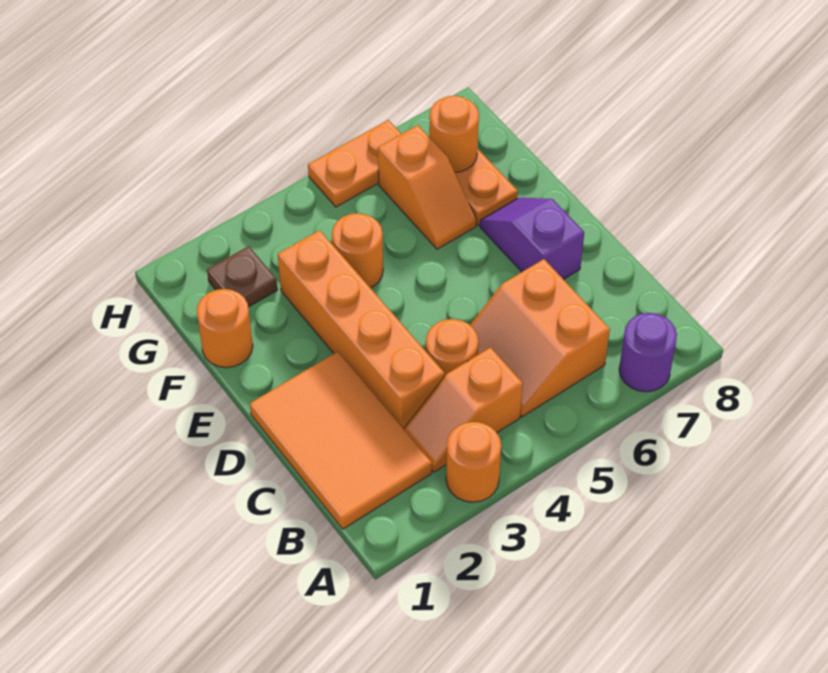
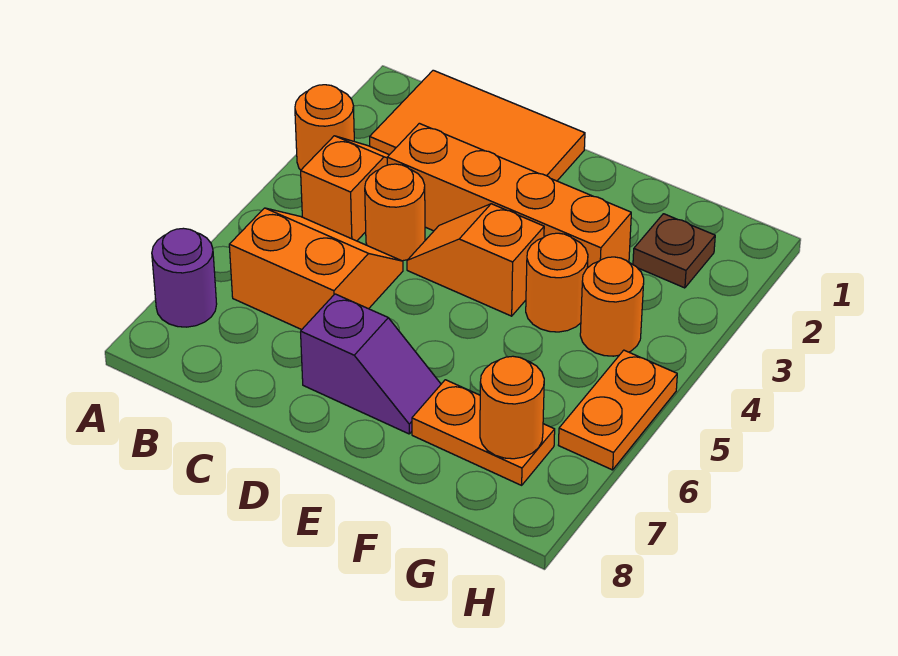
orange round brick F1 level 1 -> orange round brick G4 level 1
orange slope F6:G6 level 1 top G -> orange slope D4:E4 level 1 top E

